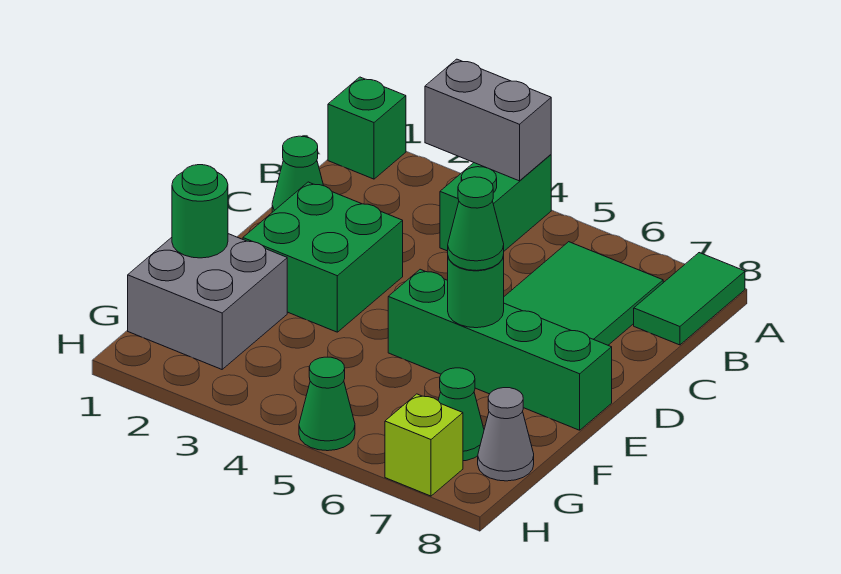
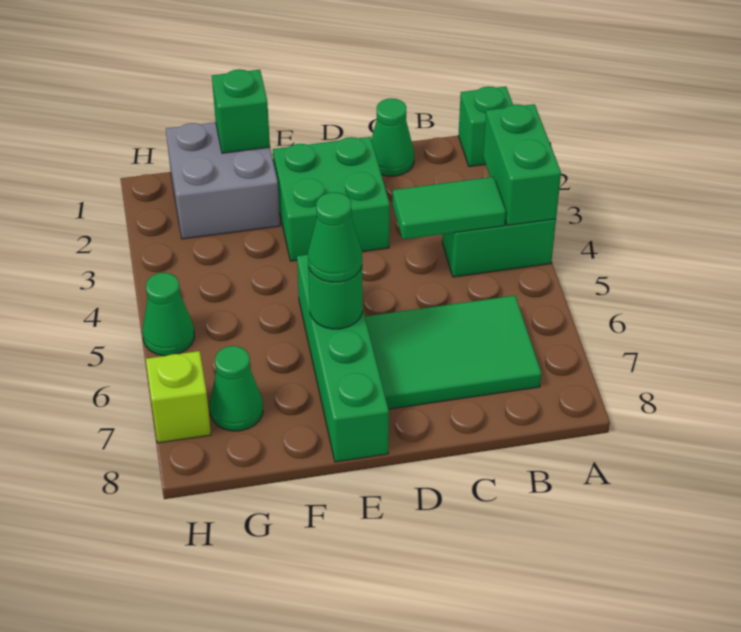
grey brick A3:A4 level 2 -> green brick A3:A4 level 2
green tile A8:B8 level 1 -> green tile B4:C4 level 2
green round brick F1 level 2 -> green brick F1 level 2
grey cone G8 level 1 -> none

